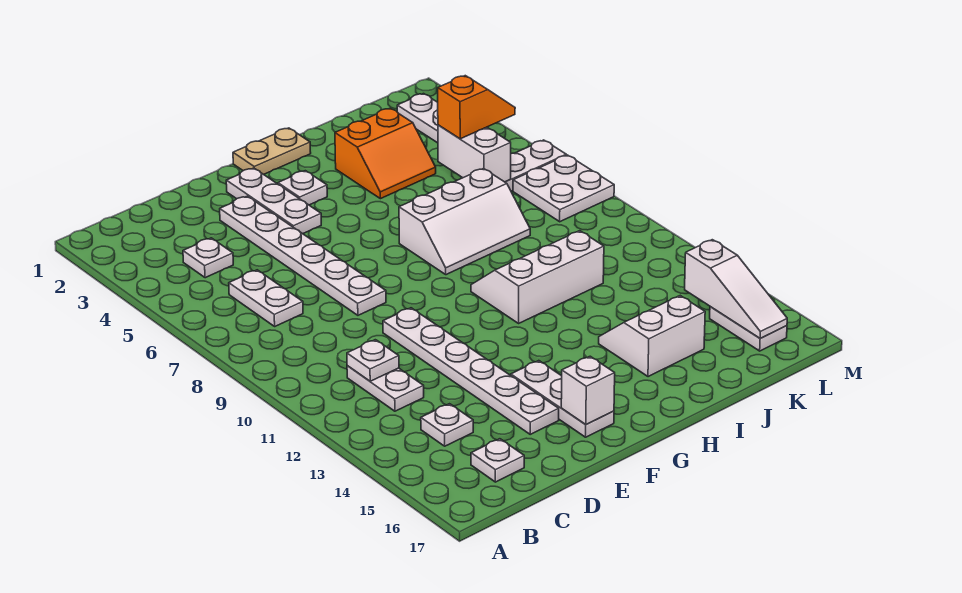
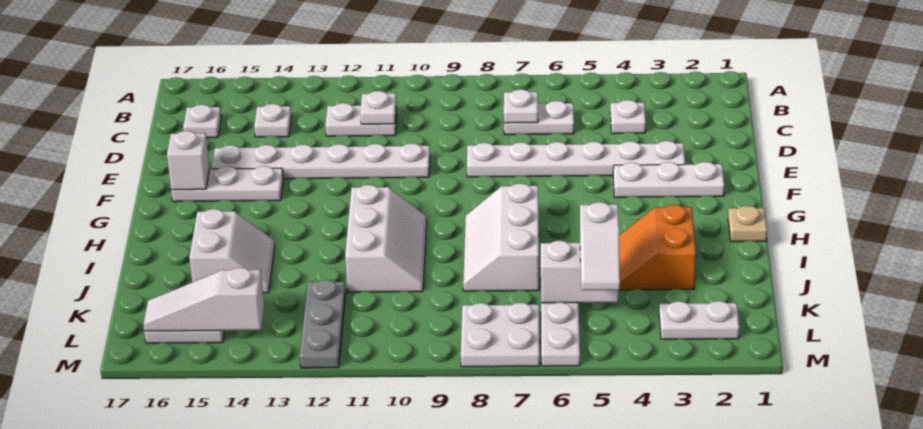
tan plate G1:H1 level 1 -> tan plate H1 level 1
white plate G3 level 1 -> white plate C7 level 2
orange slope K5:L5 level 3 top K -> white slope K5:L5 level 3 top K
none -> grey plate K12:M12 level 1

